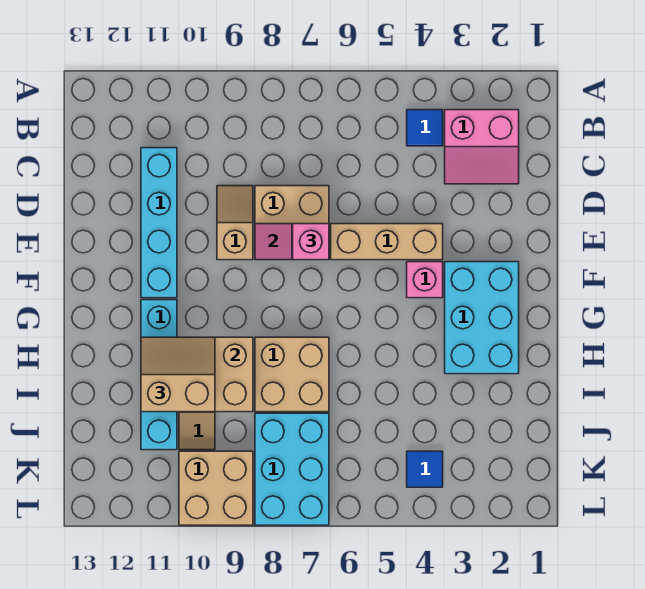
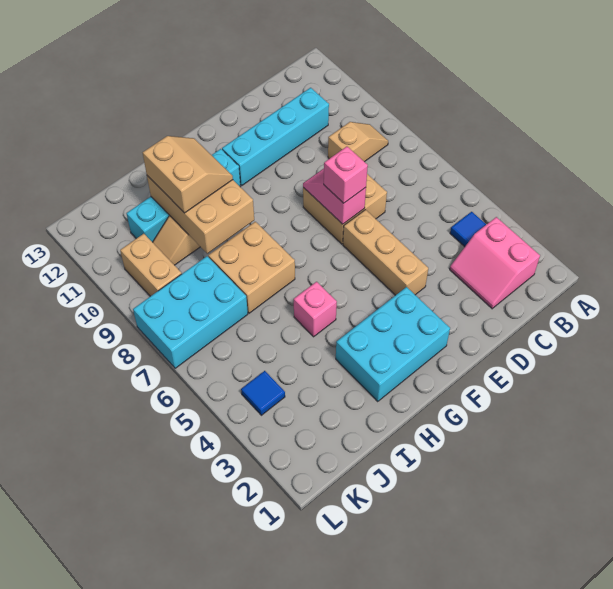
tan slope D9:E9 level 1 top E -> tan slope B9:C9 level 1 top C
pink brick F4 level 1 -> pink brick H5 level 1
tan brick K9:L10 level 1 -> tan brick K9:K10 level 1

